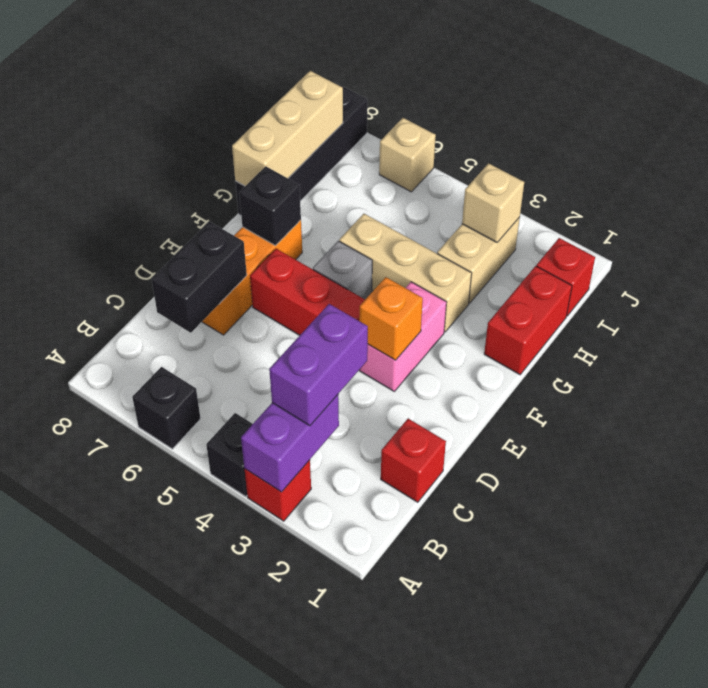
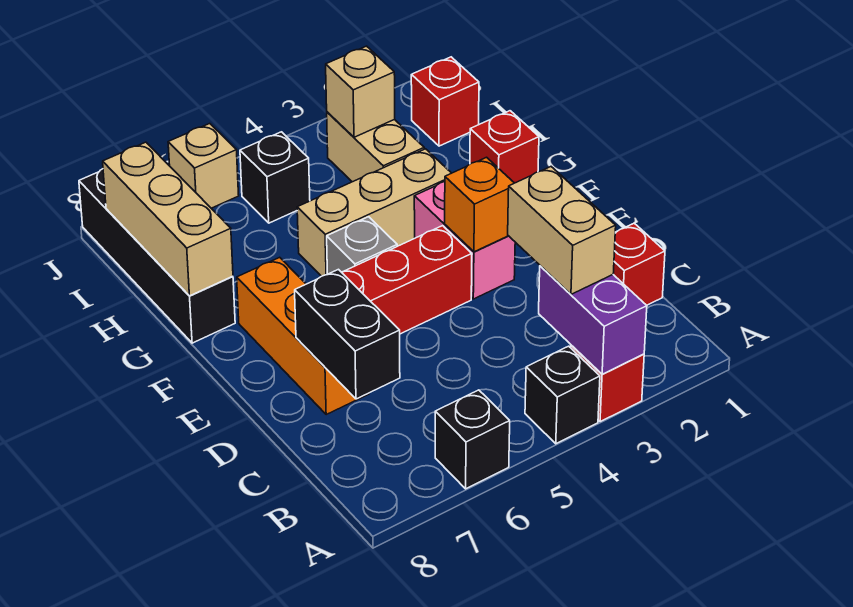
purple brick B3:C3 level 3 -> tan brick B3:C3 level 3
black brick F7 level 2 -> black brick I5 level 1
red brick G1:H1 level 1 -> red brick G1 level 1

